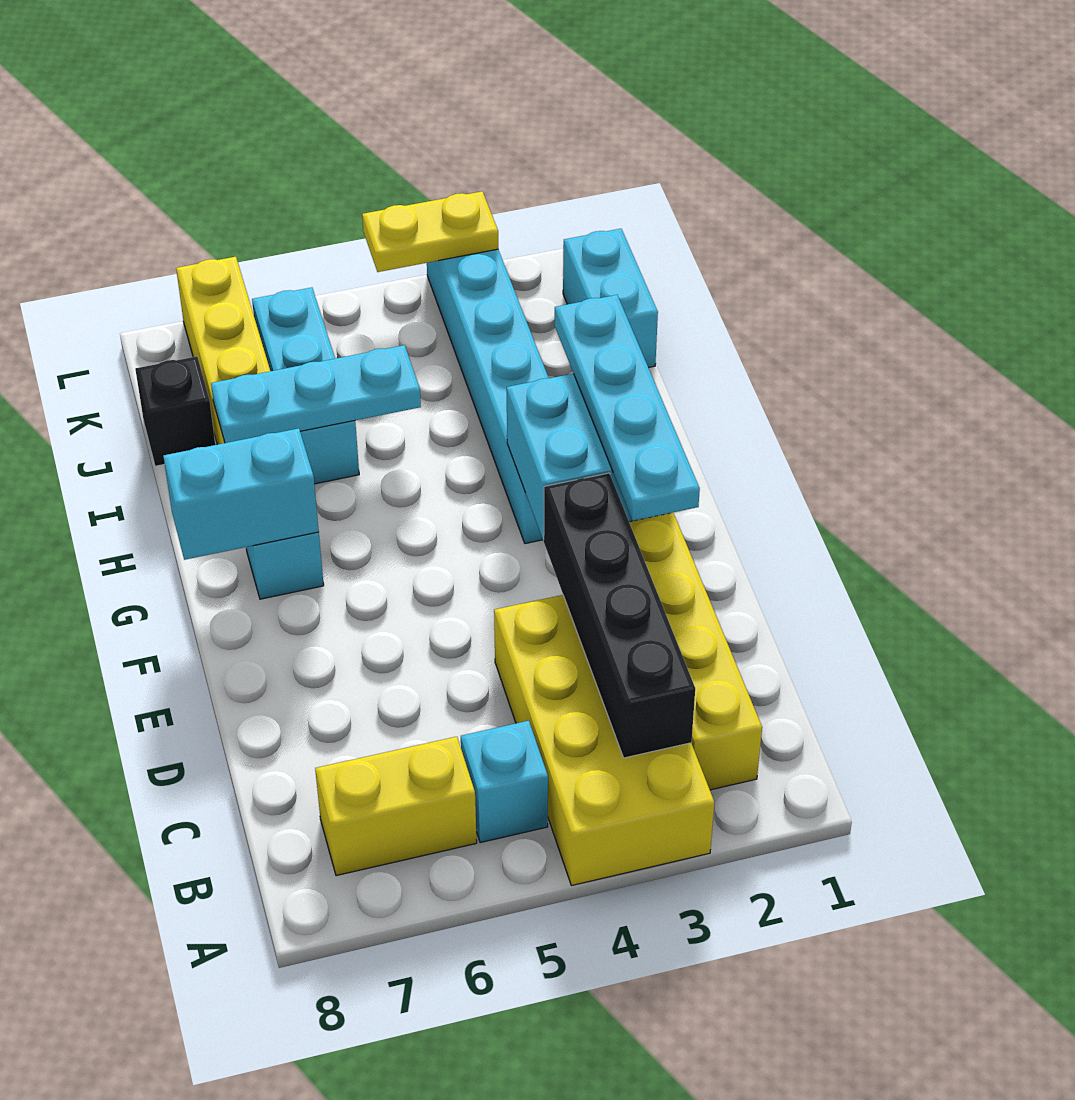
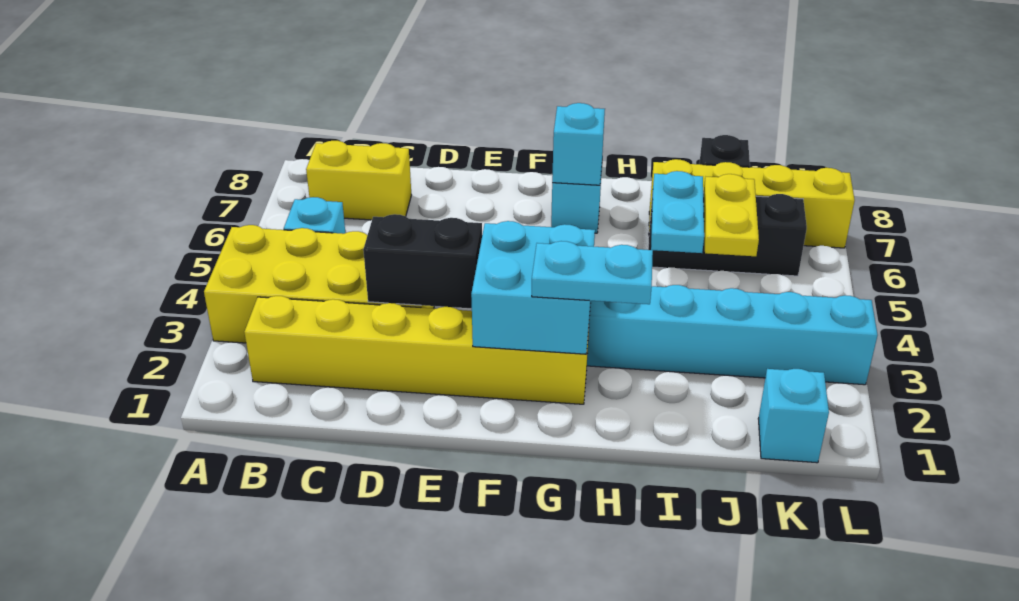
black brick B3:E3 level 2 -> black brick D3:E3 level 2
yellow brick B6:B7 level 1 -> yellow brick B7:C7 level 1
cyan plate E2:H2 level 3 -> cyan plate G2:H2 level 3
cyan brick G7:G8 level 2 -> cyan brick G7 level 2
cyan plate I5:I7 level 2 -> cyan plate I5:I6 level 2
cyan brick I6:K6 level 1 -> black brick I6:K6 level 1
cyan brick J1:K1 level 1 -> cyan brick K1 level 1
yellow plate L3:L4 level 2 -> yellow plate J5:J6 level 2

